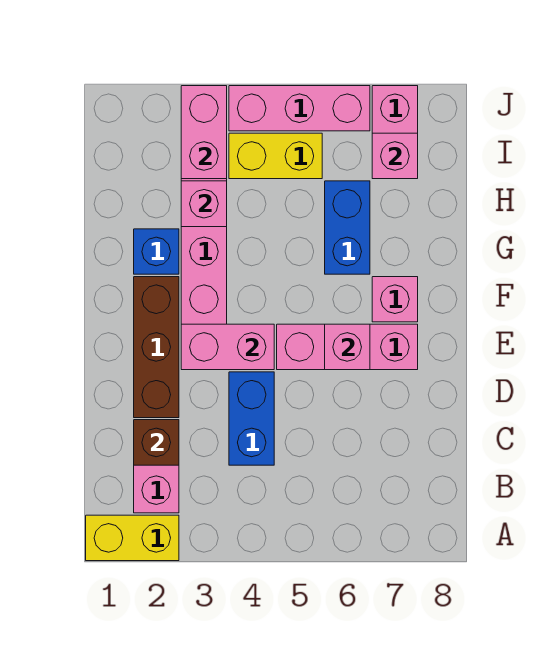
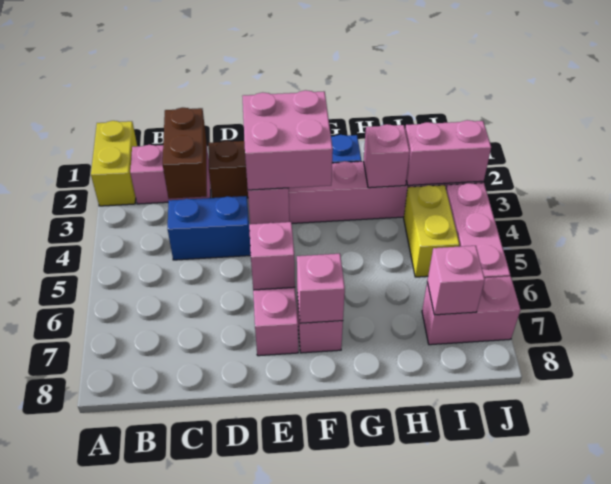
brown brick C2 level 2 -> brown brick C2:C3 level 2
none -> pink brick E3:F4 level 3
none -> pink brick F7 level 2
blue brick G6:H6 level 1 -> none

